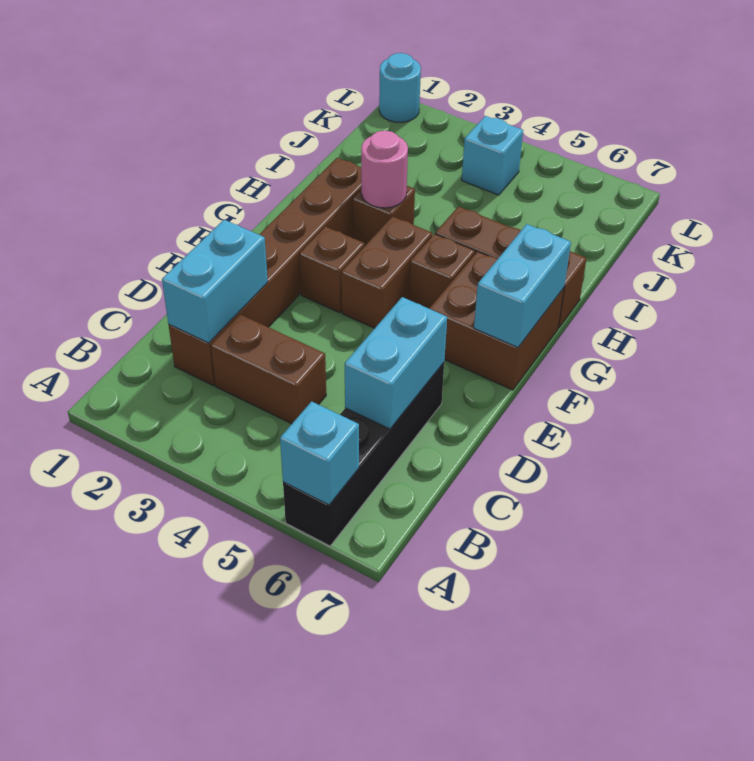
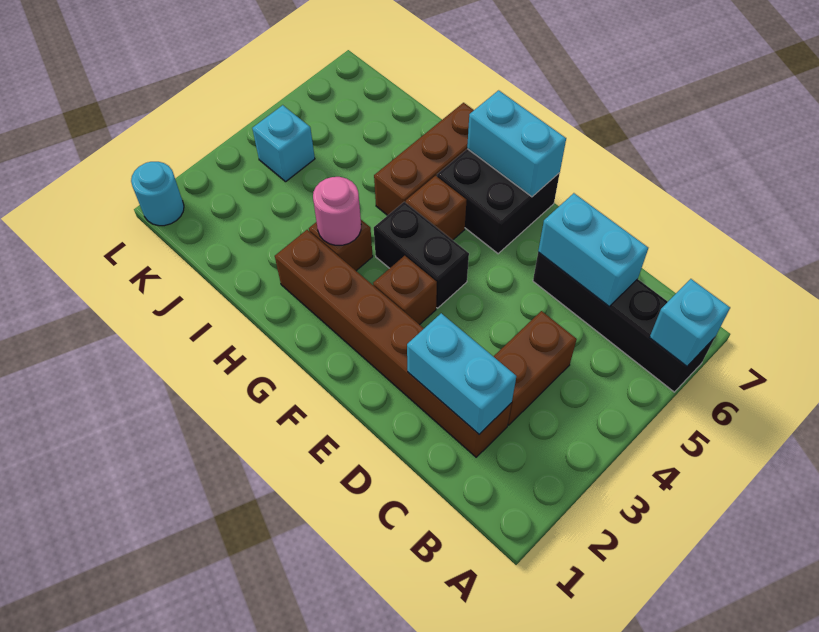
brown brick F4:G4 level 1 -> black brick F4:G4 level 1
brown brick F6:G7 level 1 -> black brick F6:G7 level 1

